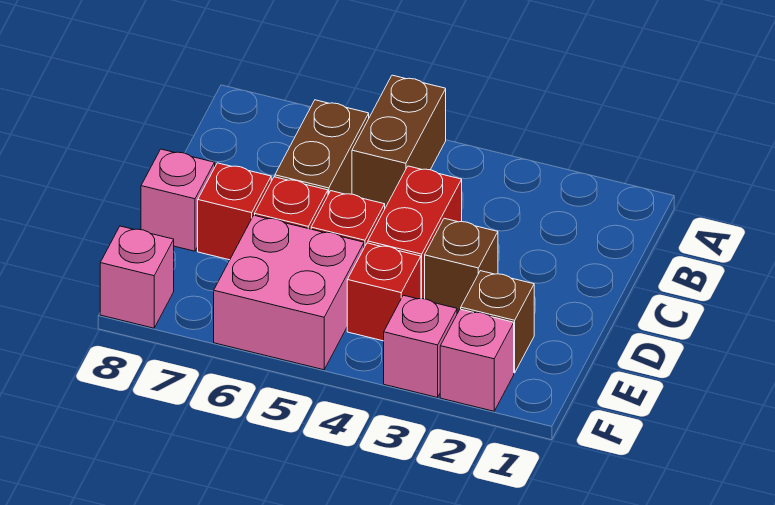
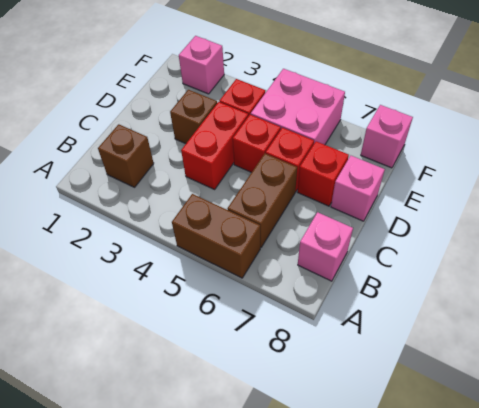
brown brick A5:B5 level 1 -> brown brick A5:A6 level 1
brown brick E2 level 1 -> brown brick B2 level 1
pink brick F3 level 1 -> pink brick B8 level 1

